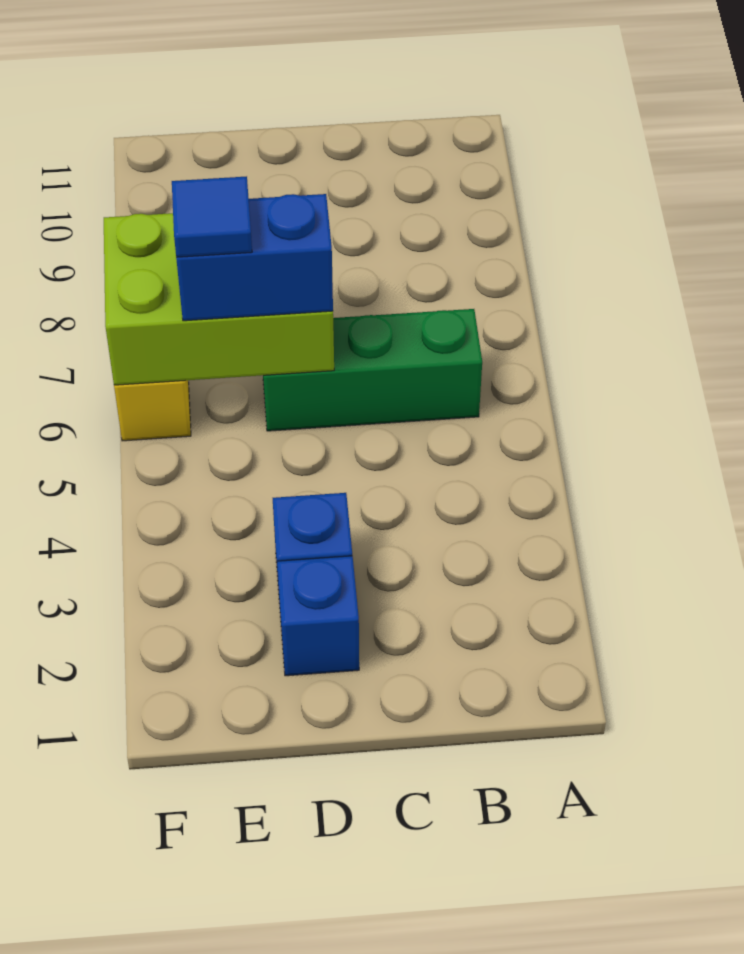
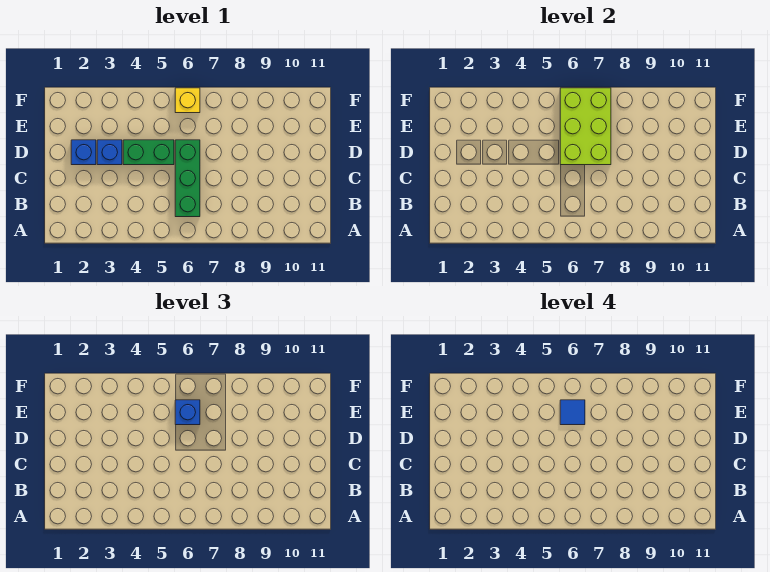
none -> green brick D4:D5 level 1
blue brick D6:E6 level 3 -> blue brick E6 level 3

